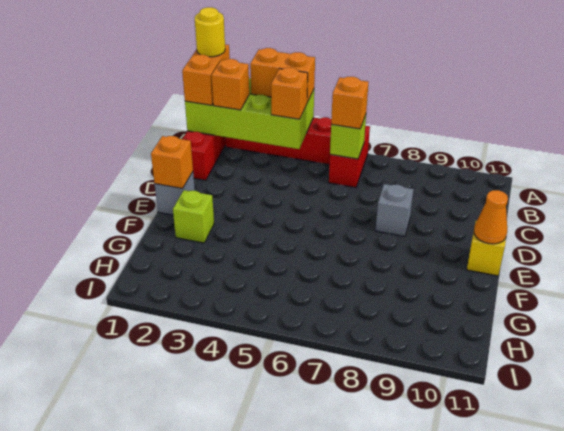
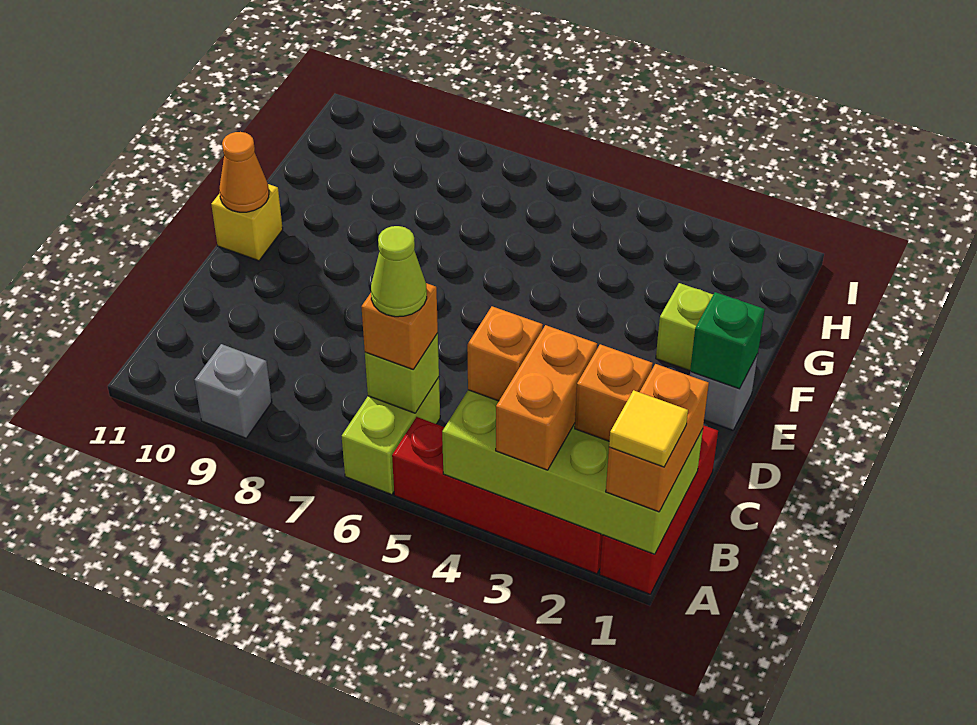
yellow round brick A1 level 4 -> yellow tile A1 level 4
orange brick A3:A4 level 3 -> orange brick A3:B3 level 3
red brick A6:B6 level 1 -> lime brick A6:B6 level 1
none -> lime cone B6 level 4
grey brick D8 level 1 -> grey brick A9 level 1
orange brick E1 level 2 -> green brick E1 level 2

